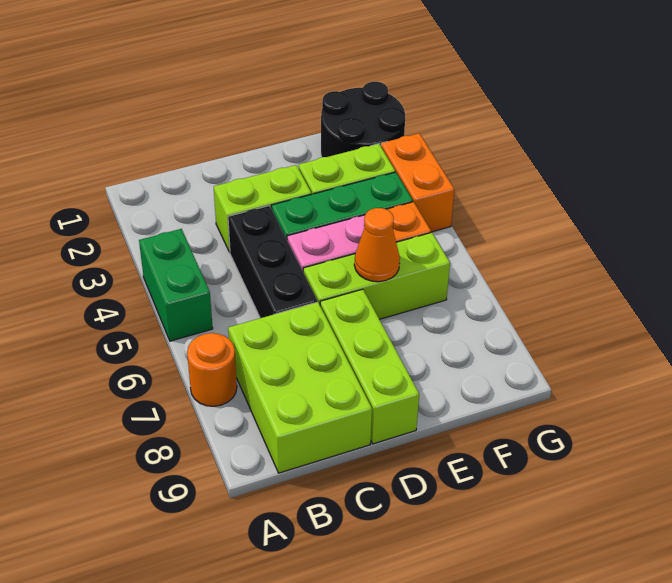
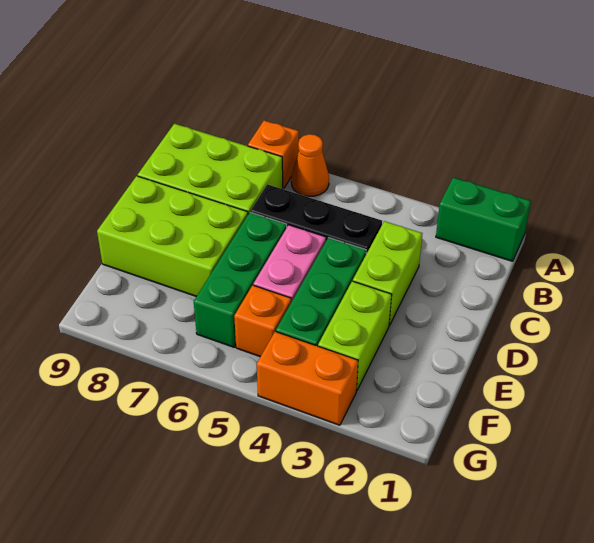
green brick A4:A5 level 1 -> green brick A1:A2 level 1
orange round brick A7 level 1 -> orange brick A7 level 1
lime brick D6:F6 level 1 -> green brick D6:F6 level 1
lime brick D7:D9 level 1 -> lime brick D7:E9 level 1
orange cone E6 level 2 -> orange cone A6 level 1
black round brick F1:G2 level 1 -> none

